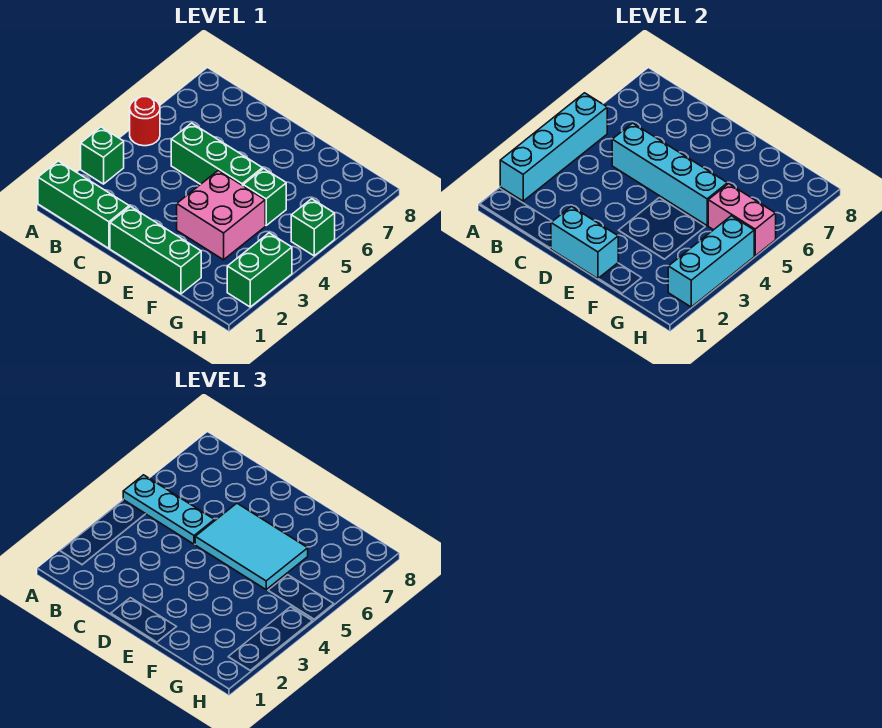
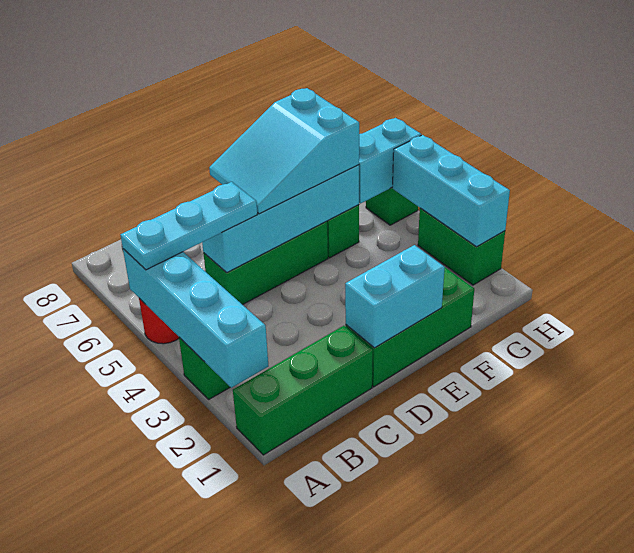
cyan tile D5:F6 level 3 -> cyan slope D5:F6 level 3 top F
pink brick E3:F4 level 1 -> none
pink brick G5:H5 level 2 -> cyan brick G5:H5 level 2

